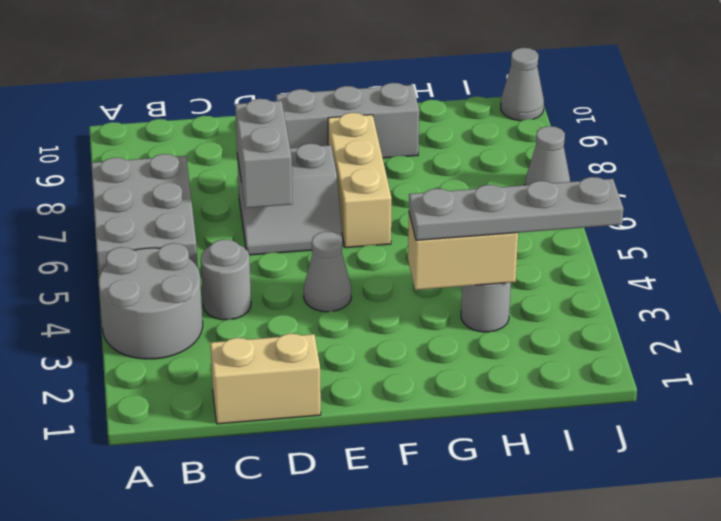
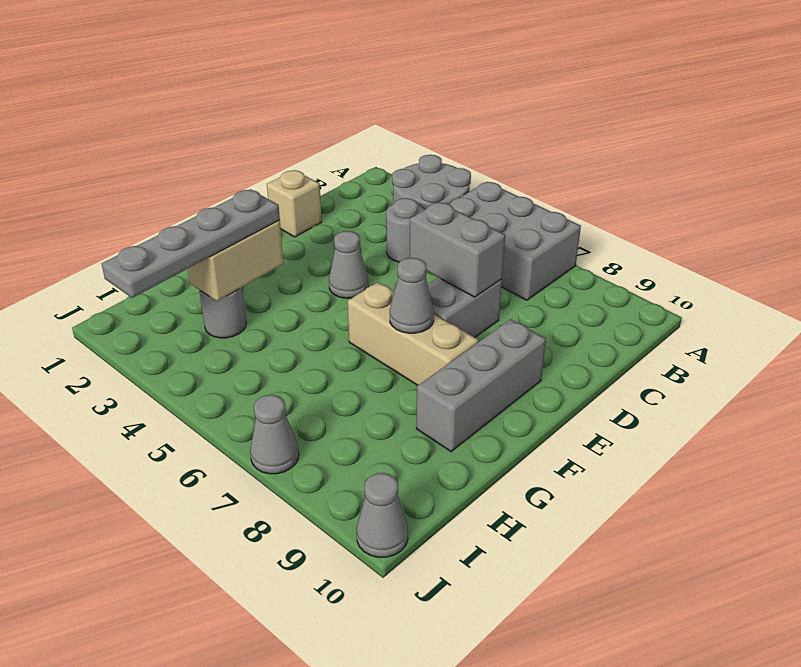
tan brick C1:D1 level 1 -> tan brick D1 level 1
none -> grey cone F7 level 2

